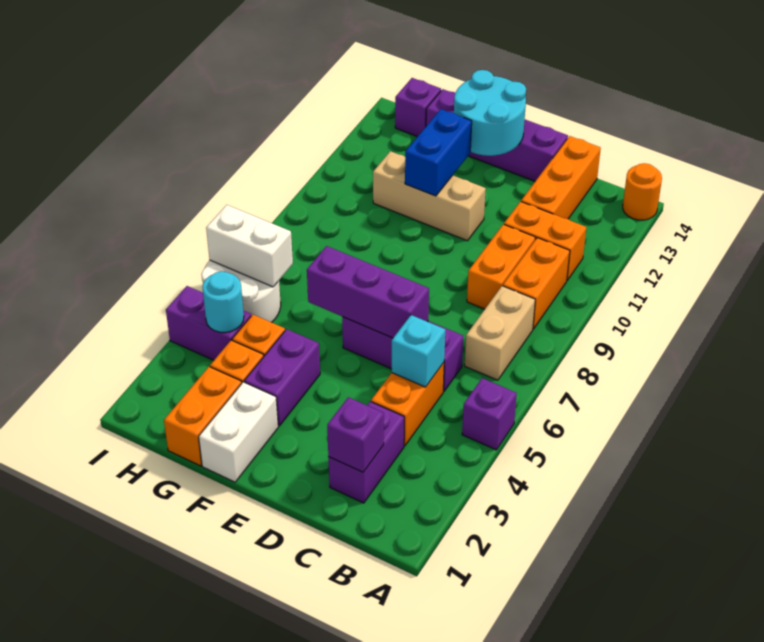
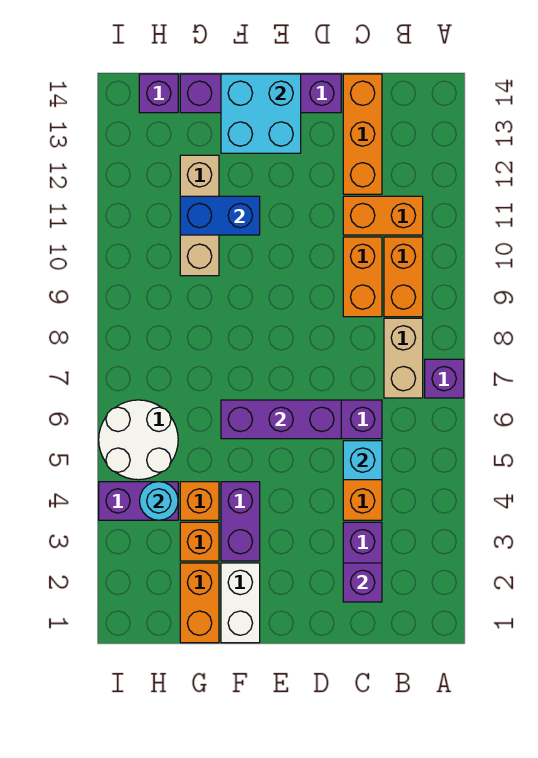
purple brick A5 level 1 -> purple brick A7 level 1
orange round brick A14 level 1 -> none
tan brick E11:G11 level 1 -> tan brick G10:G12 level 1
cyan round brick E13:F14 level 2 -> cyan brick E13:F14 level 2
blue brick F11:F12 level 2 -> blue brick F11:G11 level 2
white brick H6:I6 level 2 -> none

